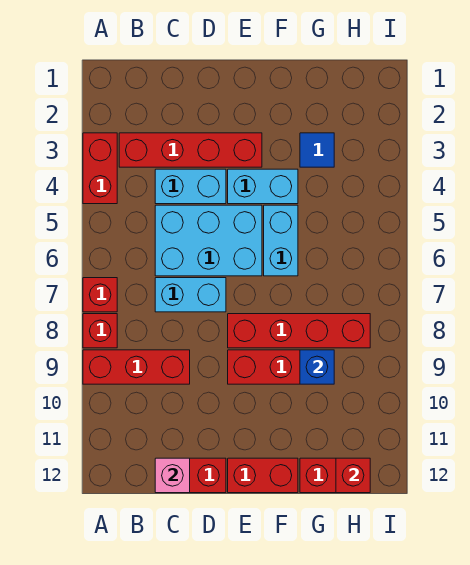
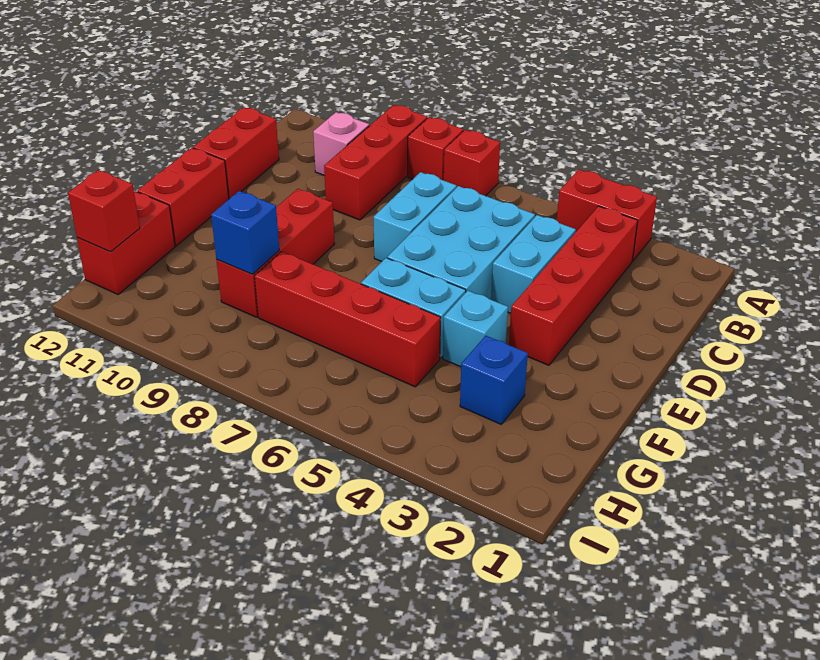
pink brick C12 level 2 -> pink brick B10 level 1
cyan brick E4:F4 level 1 -> cyan brick F4 level 1
red brick E8:H8 level 1 -> red brick G5:G8 level 1
blue tile G3 level 1 -> blue brick G3 level 1

